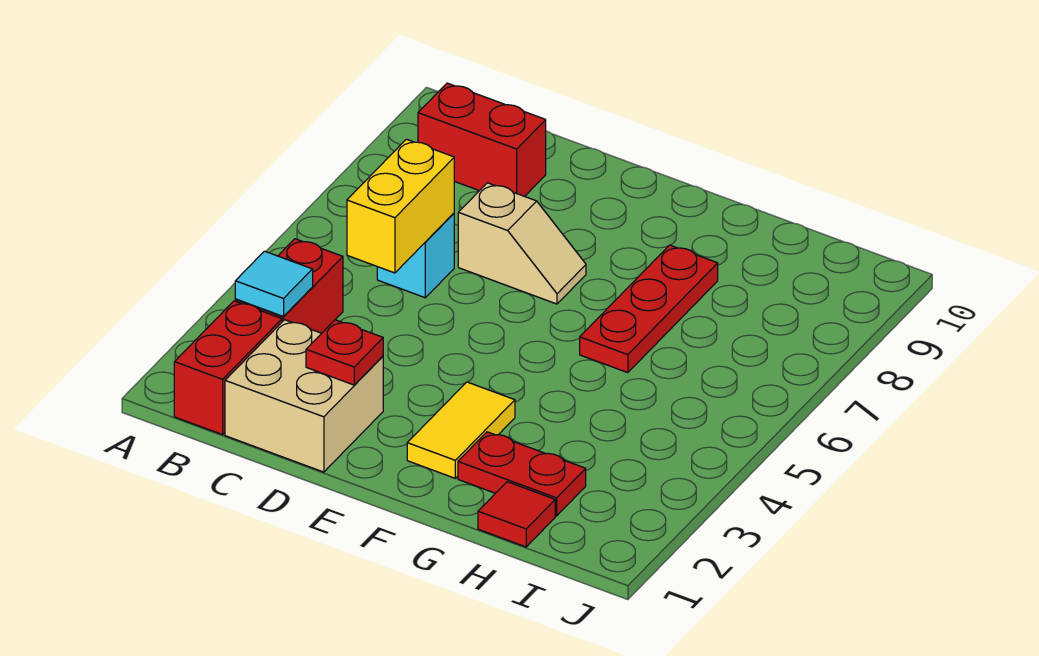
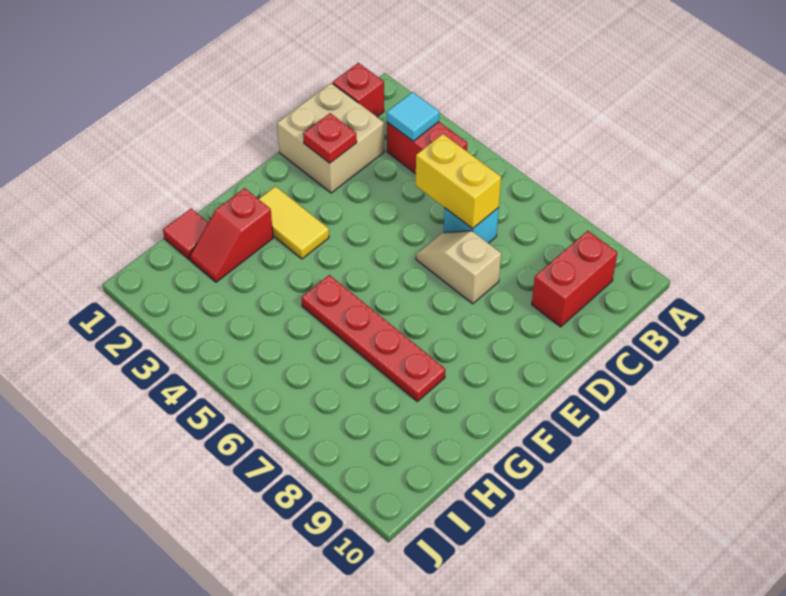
red brick B1:B2 level 1 -> red brick B1 level 1
tan slope D7:E7 level 1 top D -> tan slope D6:D7 level 1 top 7
red plate G2:H2 level 1 -> red slope G2:H2 level 1 top G
red plate G6:G8 level 1 -> red plate G5:G8 level 1

